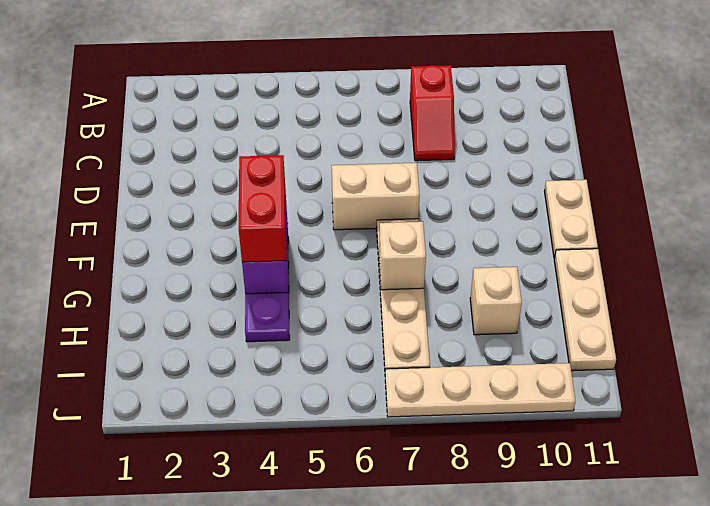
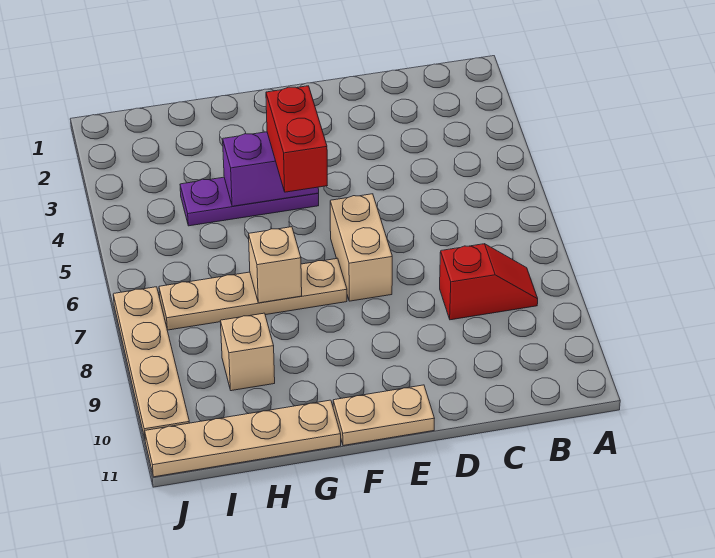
red slope B8:C8 level 1 top B -> red slope B8:C8 level 1 top C
red brick F4:G4 level 3 -> red brick F4:F5 level 3
tan plate G11:I11 level 1 -> tan plate G11:J11 level 1

